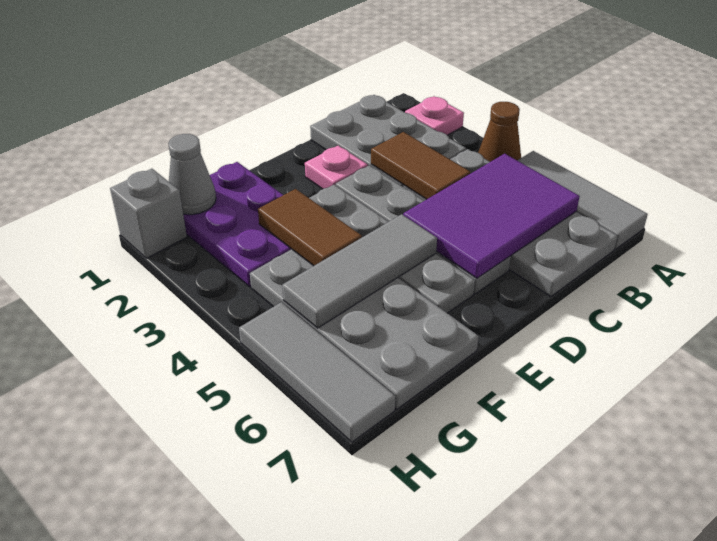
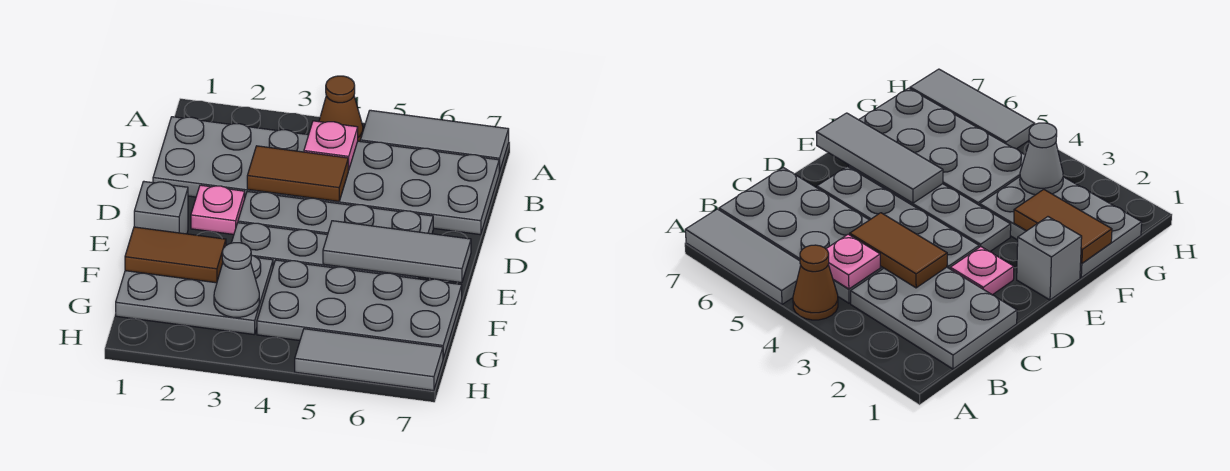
pink plate A2 level 1 -> pink plate B4 level 2
purple tile B5:D6 level 2 -> none
grey tile E5:G5 level 2 -> grey tile E5:E7 level 2
purple plate F1:G3 level 1 -> grey plate F1:G3 level 1
brown tile F3:F4 level 2 -> brown tile F1:F2 level 2
grey cone G1 level 2 -> grey cone G3 level 2
grey brick H1 level 1 -> grey brick E1 level 1

